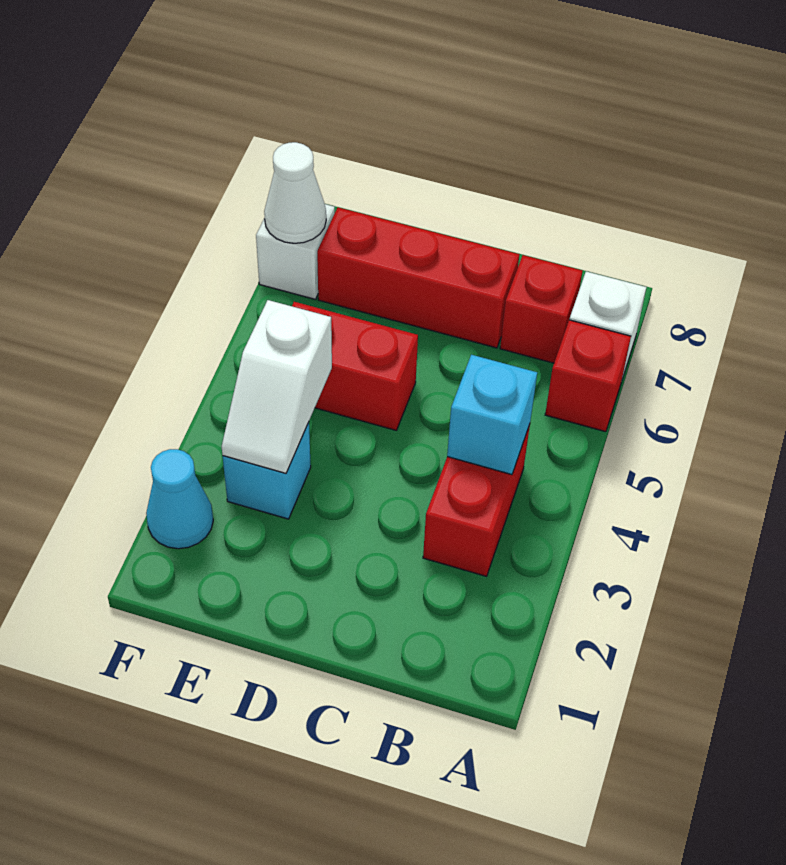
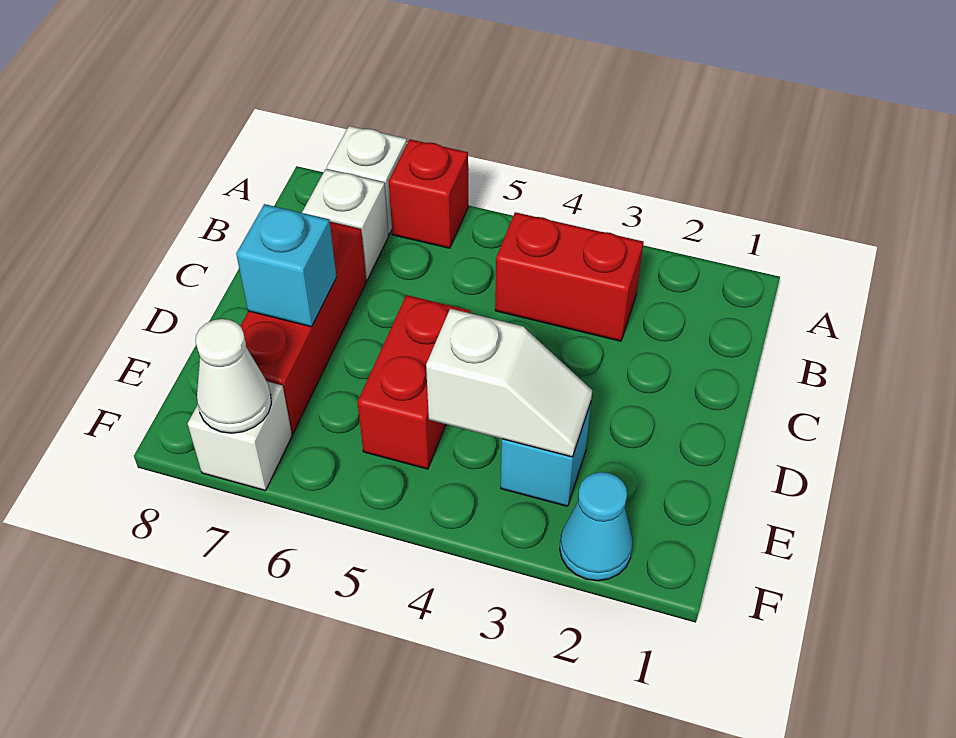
cyan brick B4 level 2 -> cyan brick D7 level 2
red brick B7 level 1 -> white brick B7 level 1

